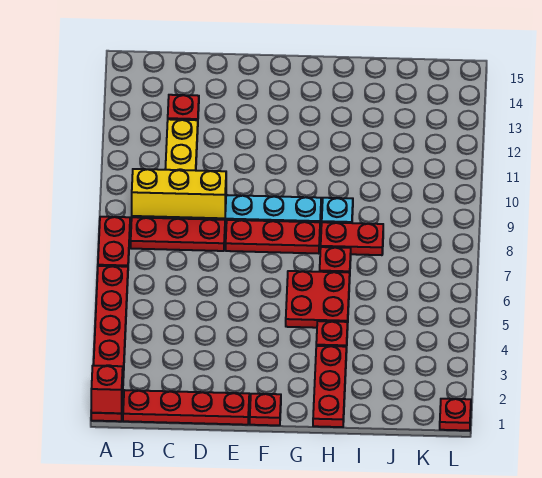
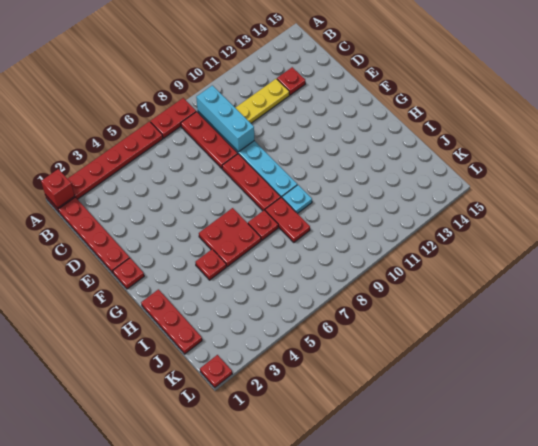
yellow brick B9:D9 level 2 -> cyan brick B9:D9 level 2
red plate H1:H3 level 1 -> red plate H1:J1 level 1

